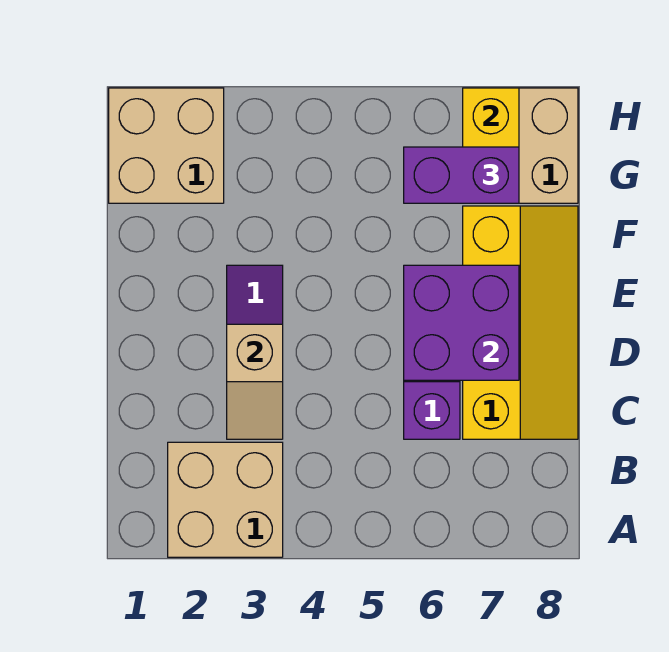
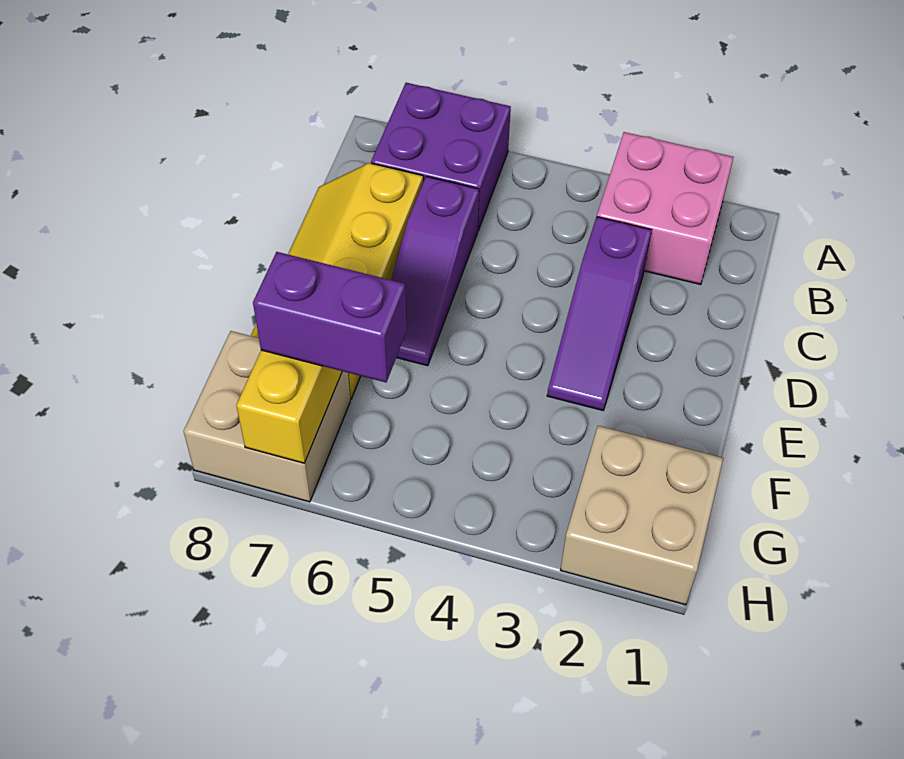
tan brick A2:B3 level 1 -> pink brick A2:B3 level 1
tan slope C3:D3 level 2 top D -> none
purple brick D6:E7 level 2 -> purple brick A6:B7 level 1

